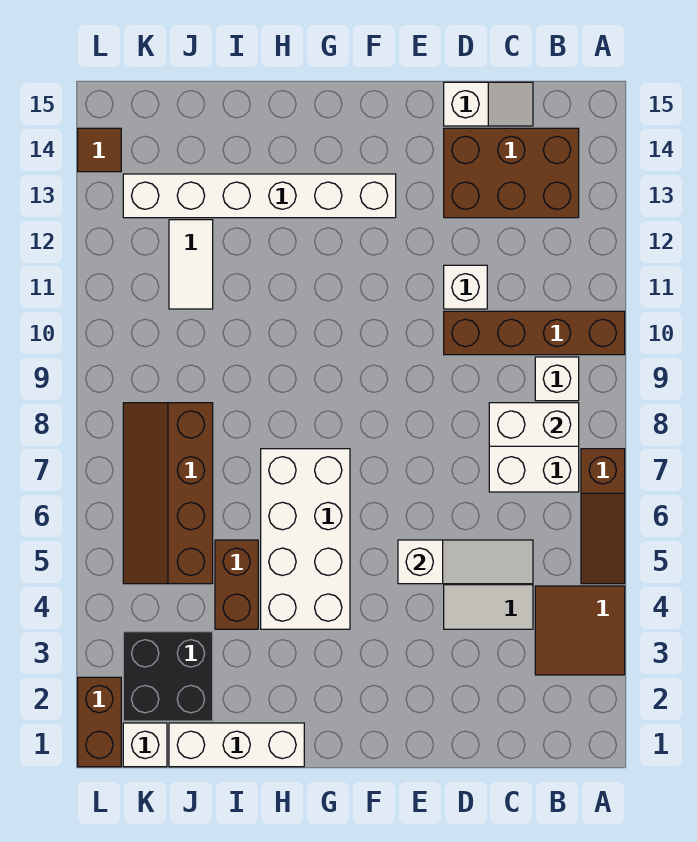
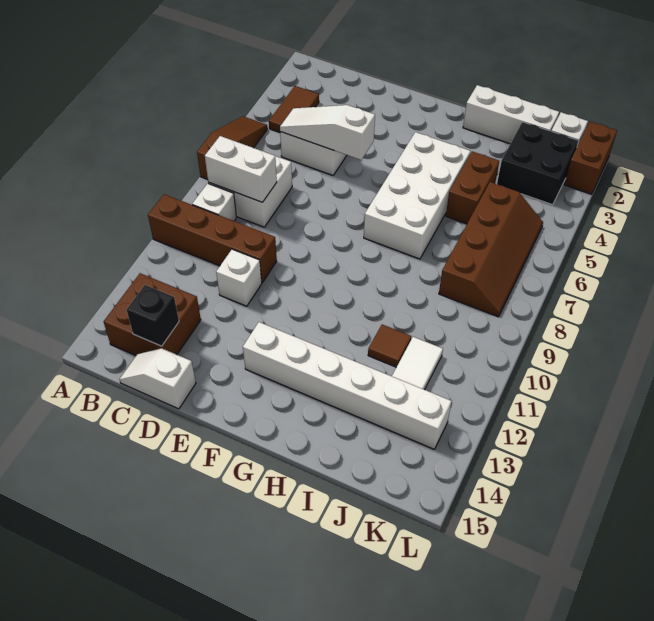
brown tile A3:B4 level 1 -> brown tile B3:B4 level 1
brown brick B13:D14 level 1 -> brown brick B13:C14 level 1
none -> black brick C14 level 2
brown tile L14 level 1 -> brown tile I11 level 1

